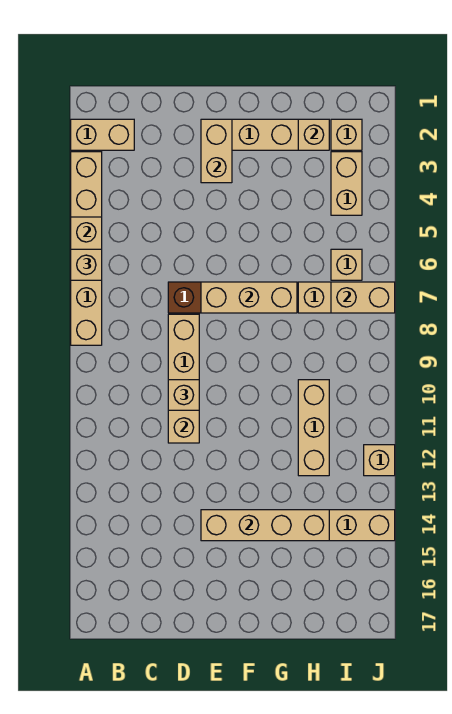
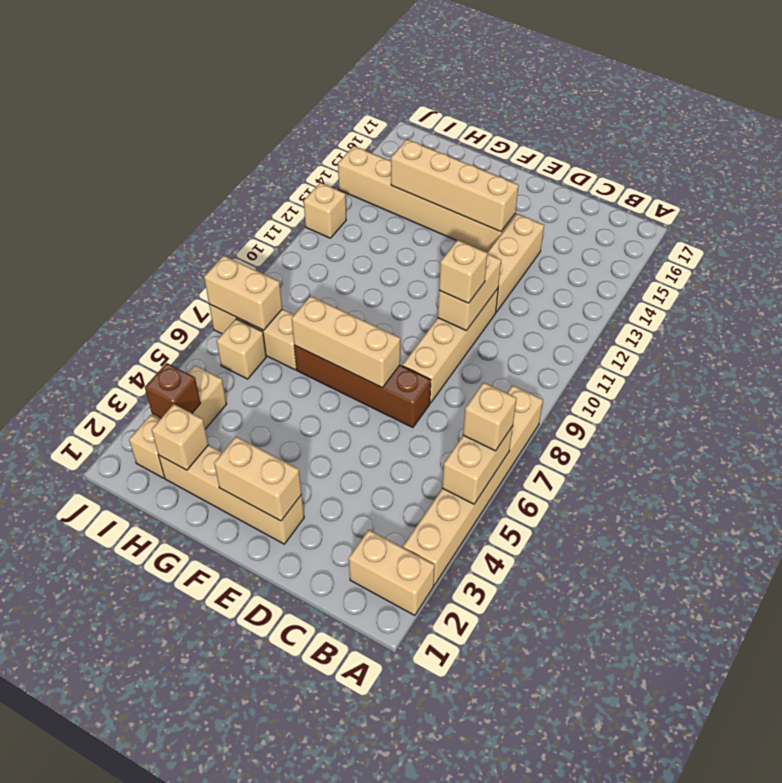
tan brick E2:E3 level 2 -> tan brick E2:F2 level 2
tan brick H10:H12 level 1 -> tan brick D12:D14 level 1
none -> brown brick I3 level 2

